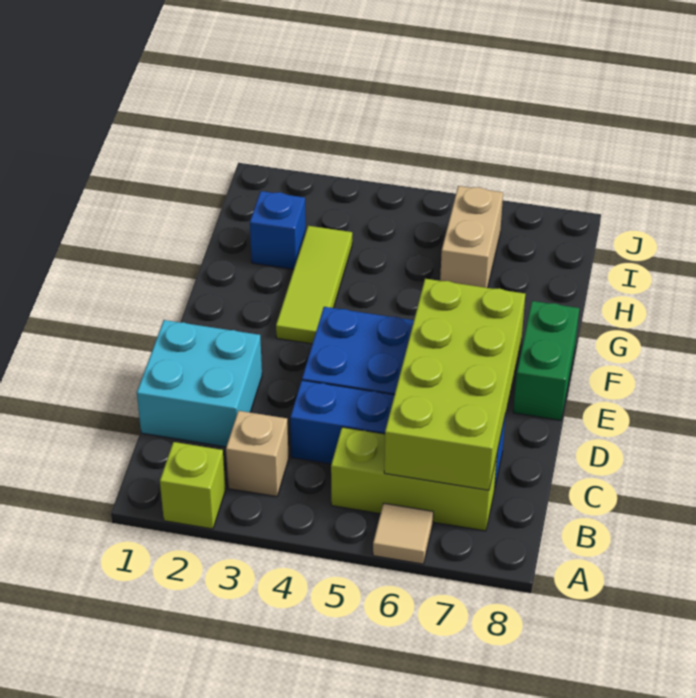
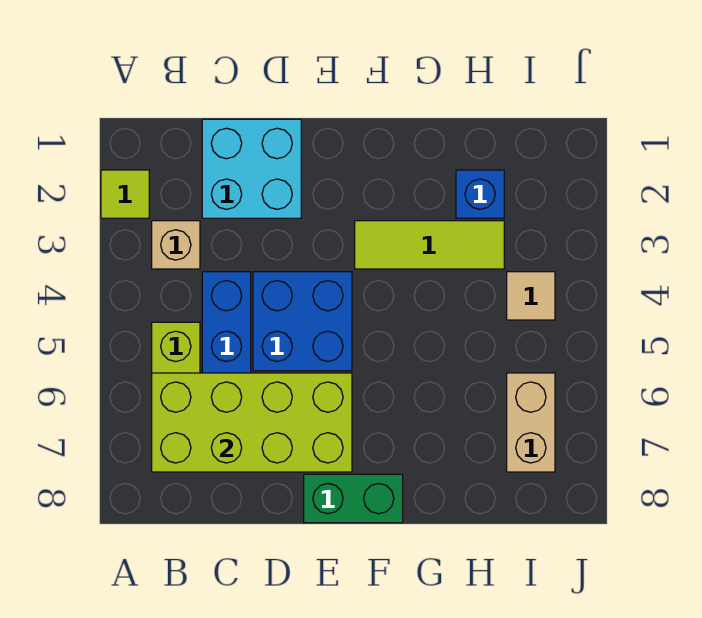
lime brick A2 level 1 -> lime tile A2 level 1
tan tile A6 level 1 -> tan tile I4 level 1
tan brick H6:I6 level 1 -> tan brick I6:I7 level 1

